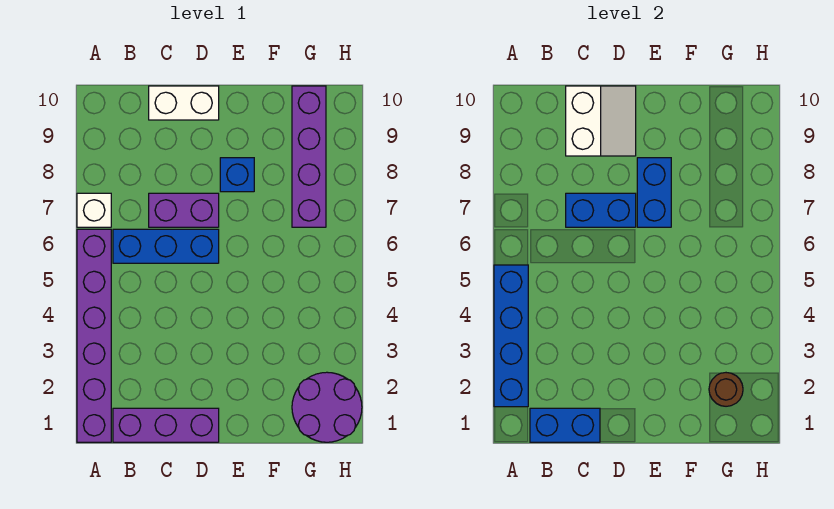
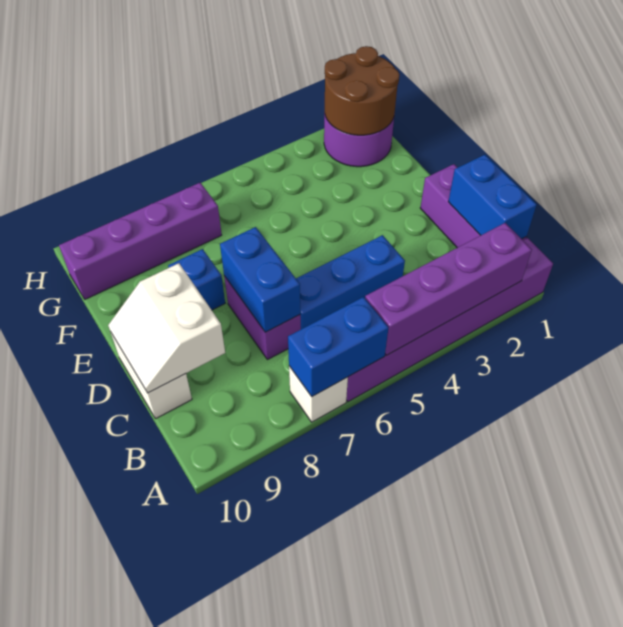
blue brick A2:A5 level 2 -> purple brick A2:A5 level 2
blue brick B6:D6 level 1 -> blue brick C4:C6 level 1
white slope C9:D10 level 2 top C -> white slope C9:D10 level 2 top 9
blue brick E7:E8 level 2 -> blue brick A6:A7 level 2
brown round brick G2 level 2 -> brown round brick G1:H2 level 2

